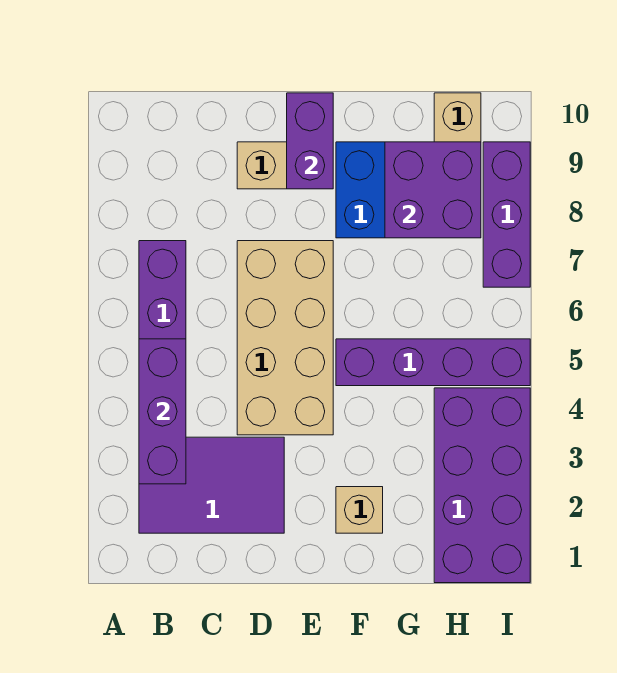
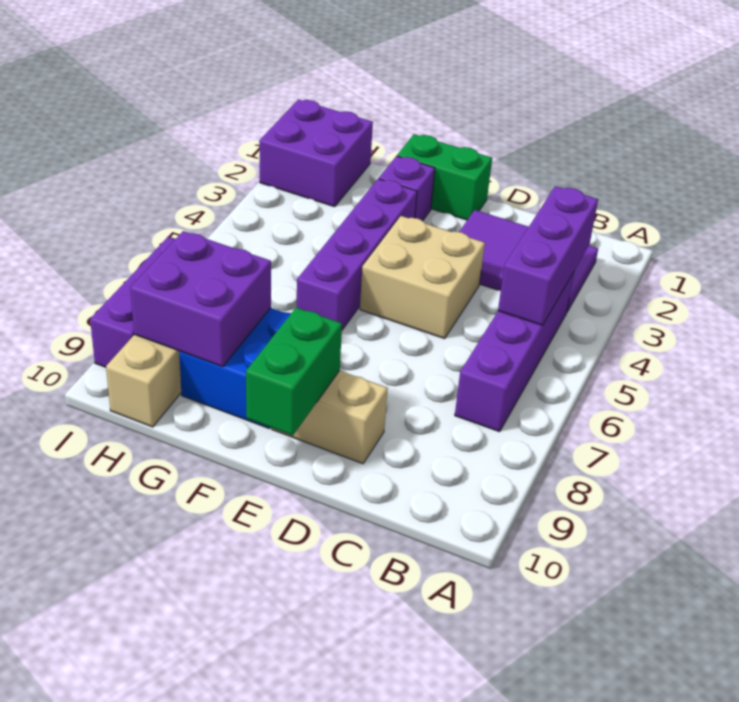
tan brick D4:E7 level 1 -> tan brick D4:E5 level 1
none -> green brick E1:F1 level 1
purple brick E9:E10 level 2 -> green brick E9:E10 level 2
tan brick F2 level 1 -> purple brick F2 level 1
purple brick F5:I5 level 1 -> purple brick F3:F6 level 1
purple brick H1:I4 level 1 -> purple brick H1:I2 level 1

